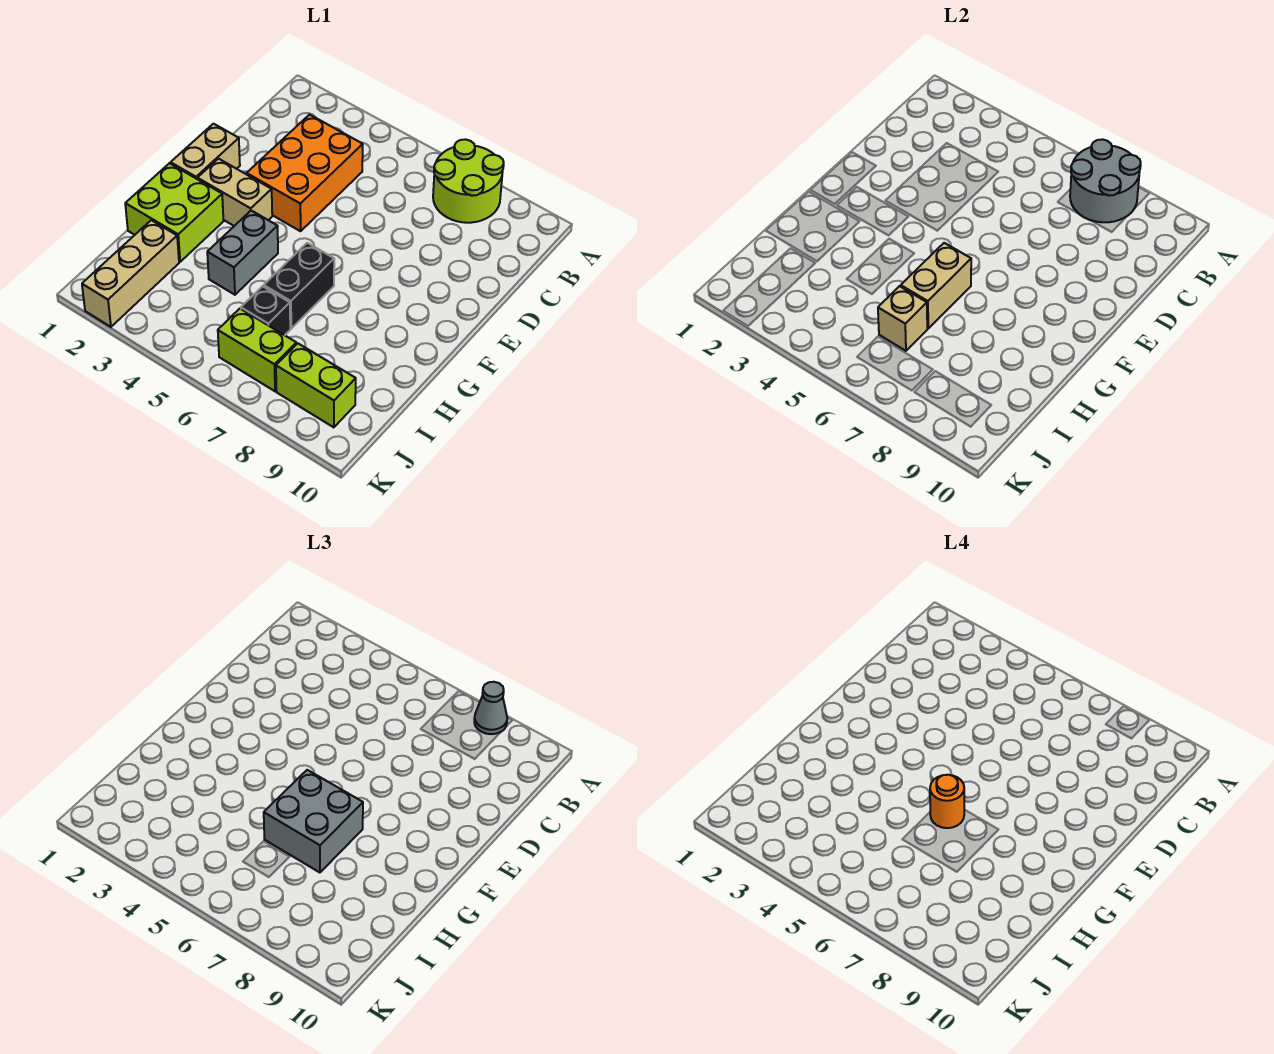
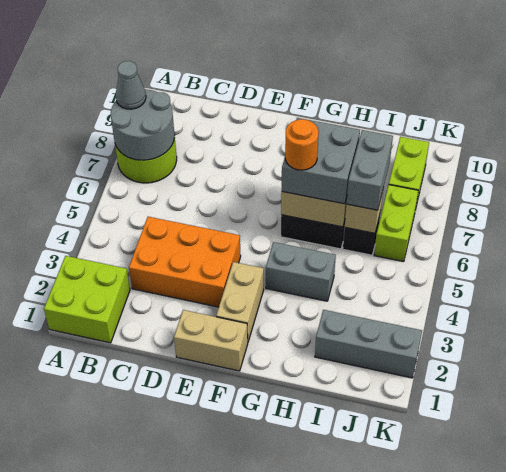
lime brick G1:H2 level 1 -> lime brick A1:B2 level 1
tan brick I2:K2 level 1 -> grey brick I2:K2 level 1
none -> grey brick I6:I7 level 3

